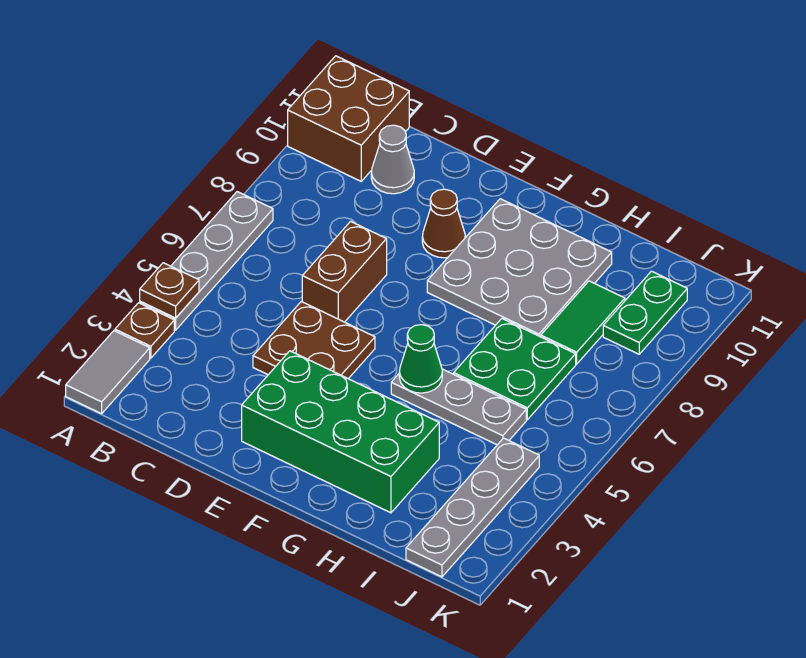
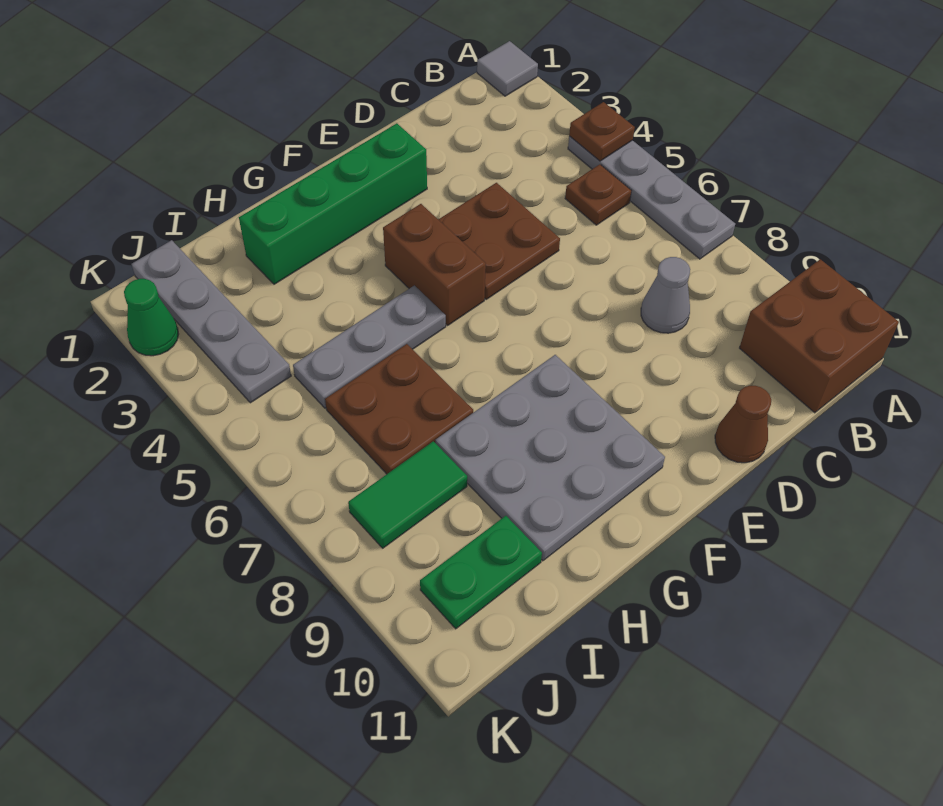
grey tile A1:A2 level 1 -> grey tile A1 level 1
brown plate A3 level 1 -> brown plate B5 level 1
grey cone C10 level 1 -> grey cone C8 level 1
brown brick D6:D7 level 1 -> brown brick F4:F5 level 1
green brick E2:H3 level 1 -> green brick E2:H2 level 1
brown cone E9 level 1 -> brown cone D11 level 1
green cone G5 level 2 -> green cone K2 level 1
green plate H6:I7 level 1 -> brown plate H6:I7 level 1
green tile I8:I9 level 1 -> green tile I8:J8 level 1
green plate J9:J10 level 1 -> green plate I10:J10 level 1

